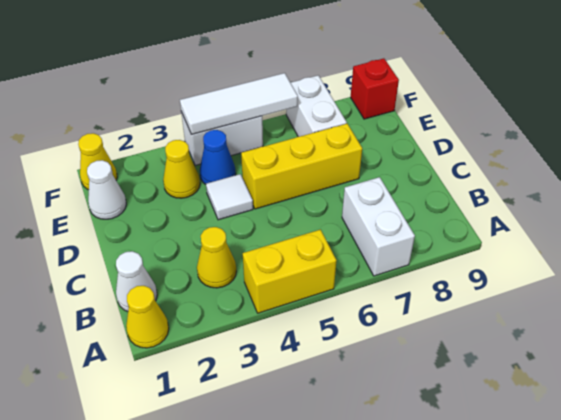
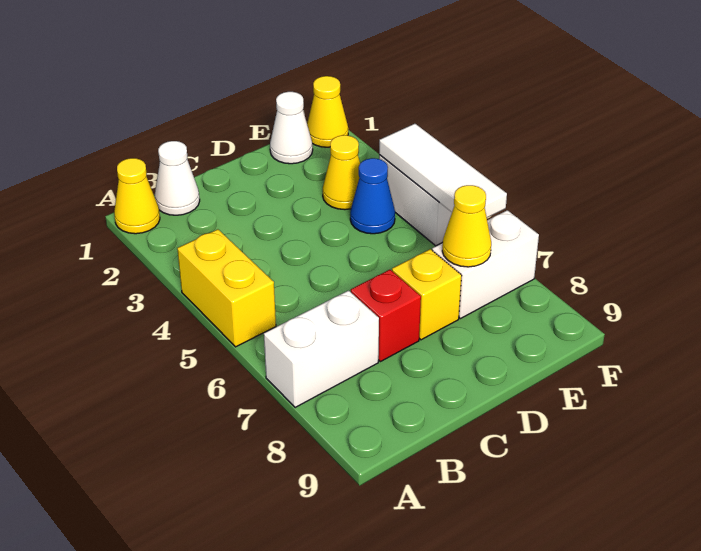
yellow cone B3 level 1 -> yellow cone E7 level 2
white tile D4 level 1 -> none
yellow brick D5:D7 level 1 -> yellow brick D7 level 1
red brick F9 level 1 -> red brick C7 level 1

